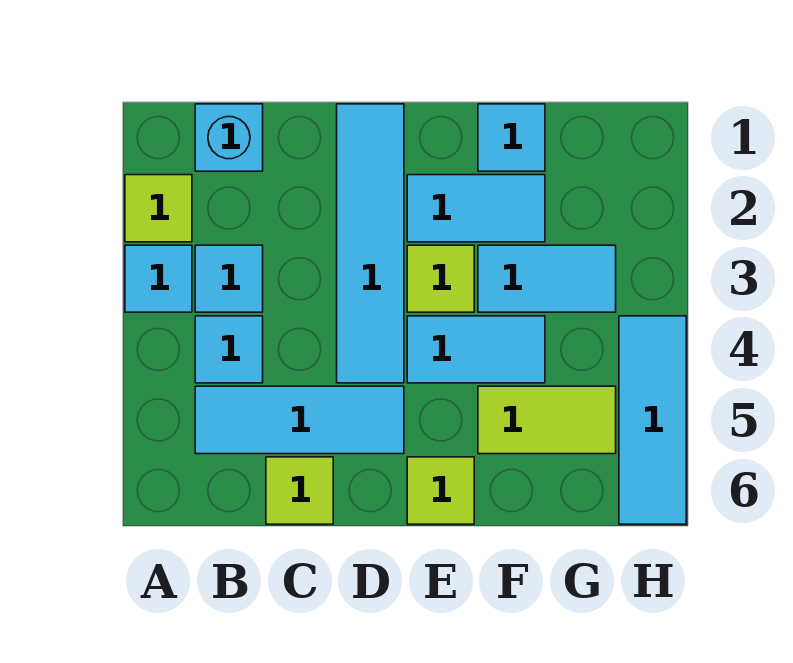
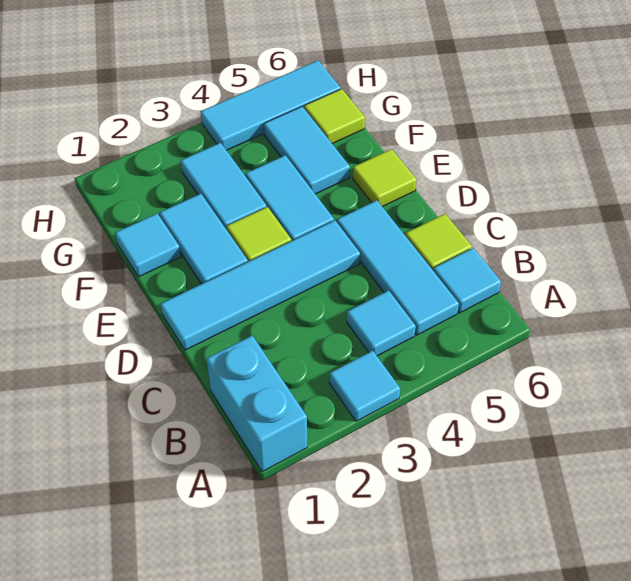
lime tile A2 level 1 -> lime tile G6 level 1
cyan brick B1 level 1 -> cyan brick A1:B1 level 1
cyan tile B3 level 1 -> cyan tile B6 level 1
lime tile F5:G5 level 1 -> cyan tile F5:G5 level 1

